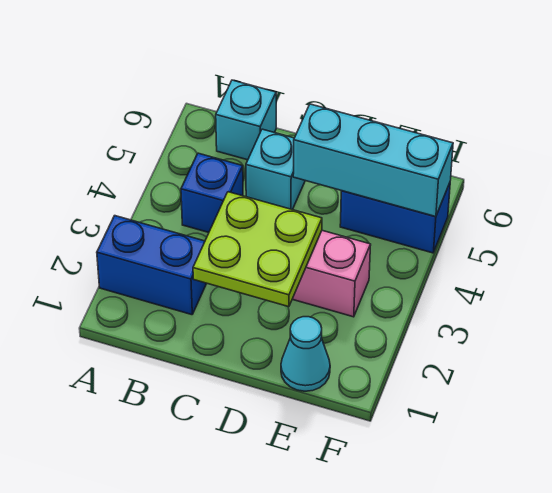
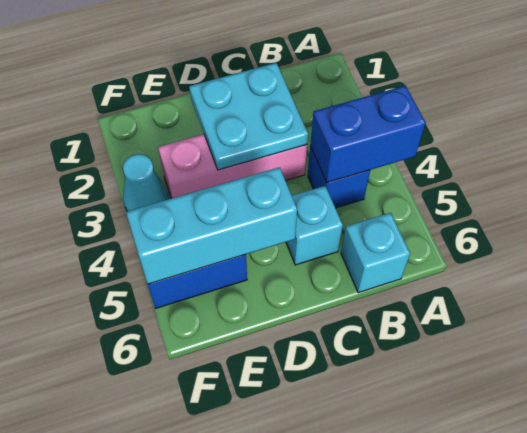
blue brick A2:B2 level 1 -> blue brick A4:B4 level 2
lime plate C2:D3 level 2 -> cyan plate C2:D3 level 2
cyan cone E1 level 1 -> cyan cone F3 level 1

